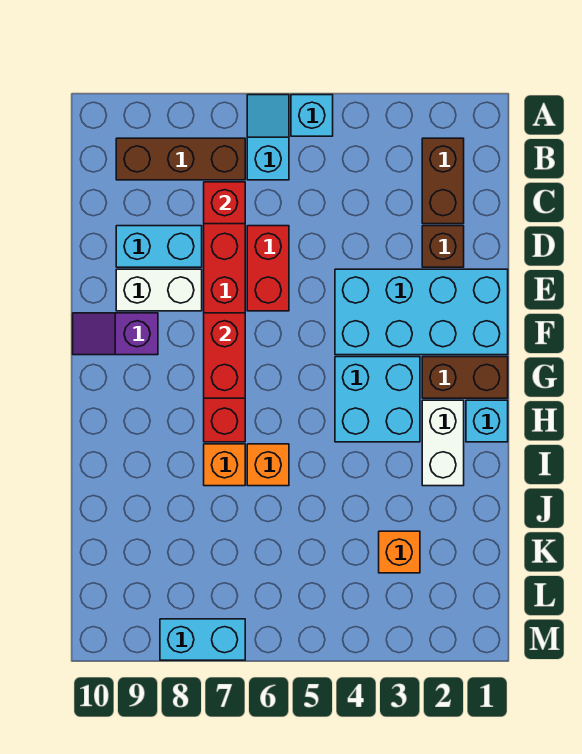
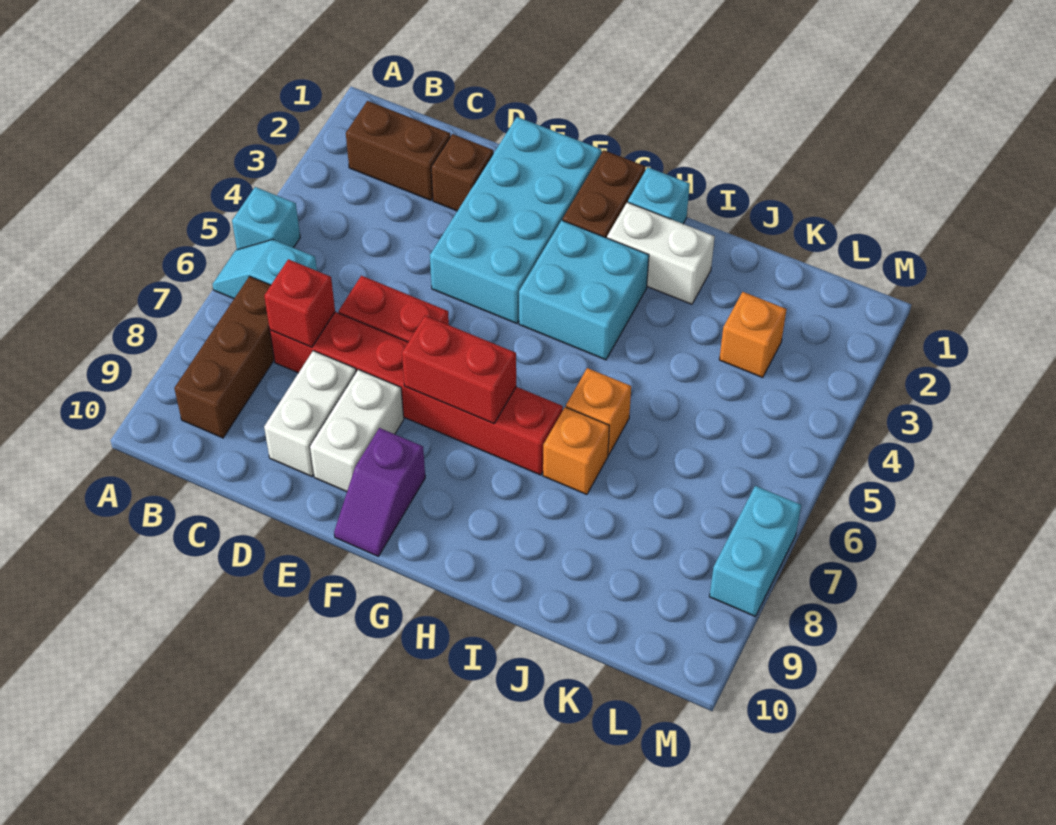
cyan brick D8:D9 level 1 -> white brick D8:D9 level 1

